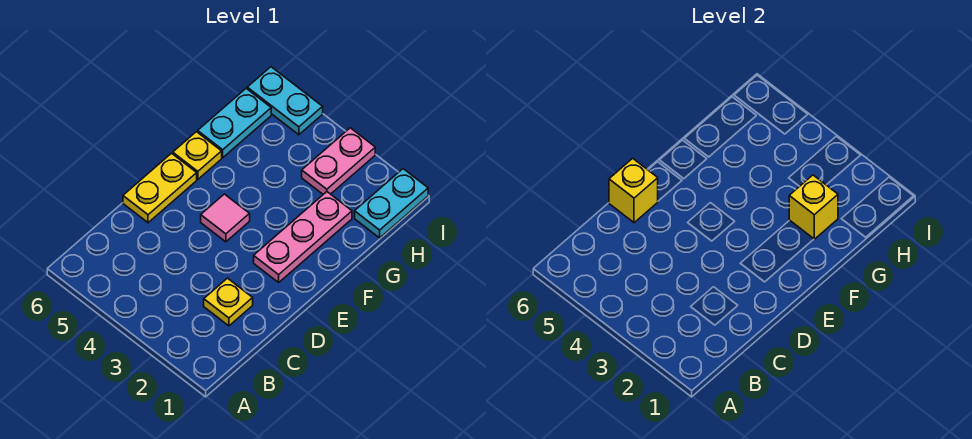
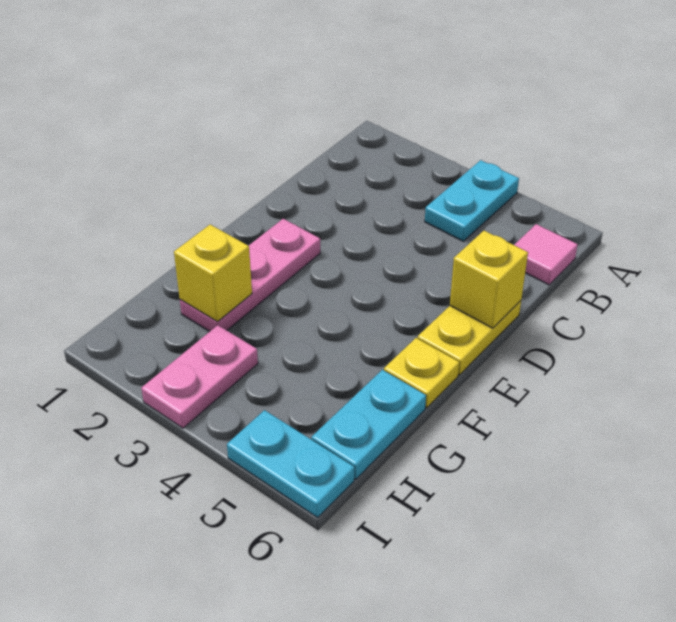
yellow plate C2 level 1 -> none
pink tile E4 level 1 -> pink tile B6 level 1
cyan plate H1:I1 level 1 -> cyan plate A4:B4 level 1

